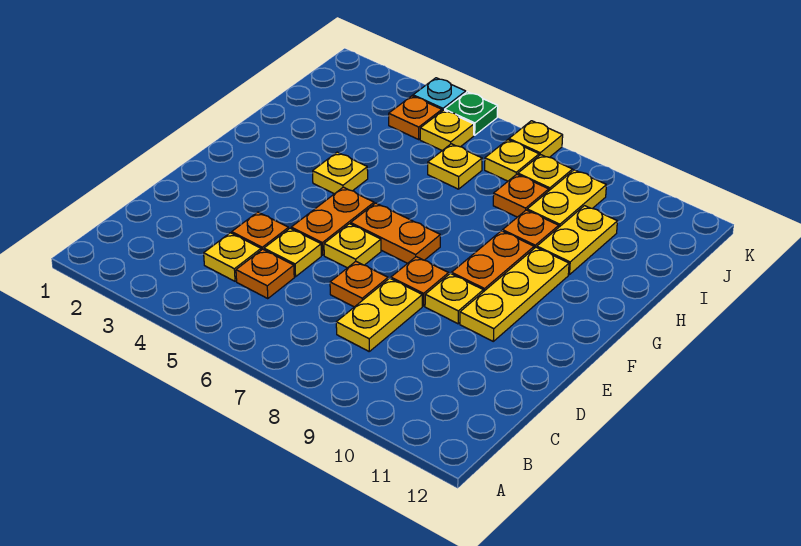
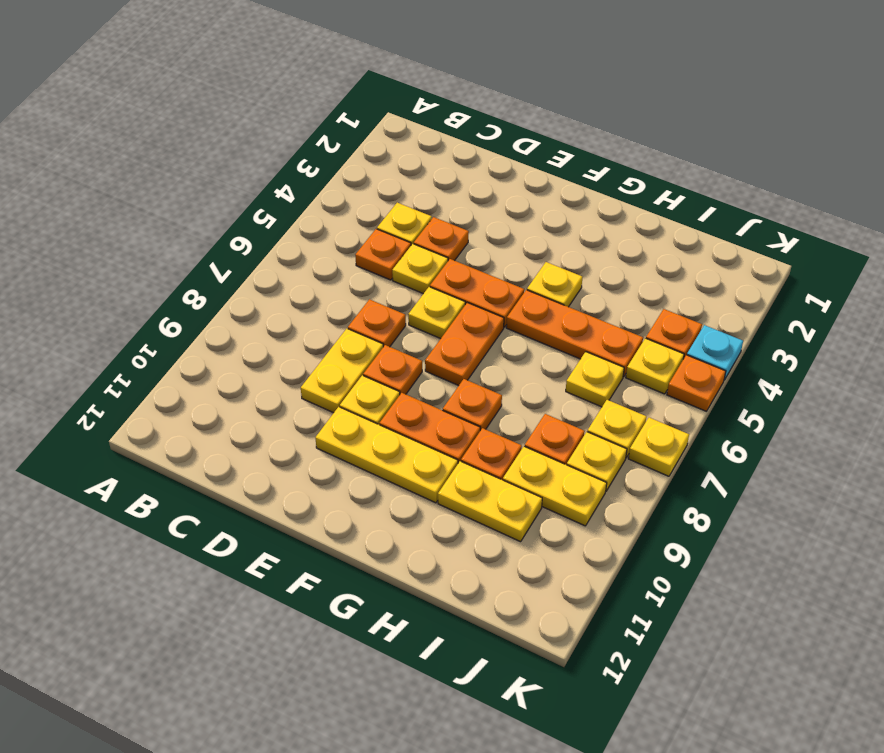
yellow plate C8:D8 level 1 -> yellow plate D8:D9 level 1
none -> orange plate G5:I5 level 1
none -> orange plate G8 level 1
green plate K5 level 1 -> orange plate K5 level 1

